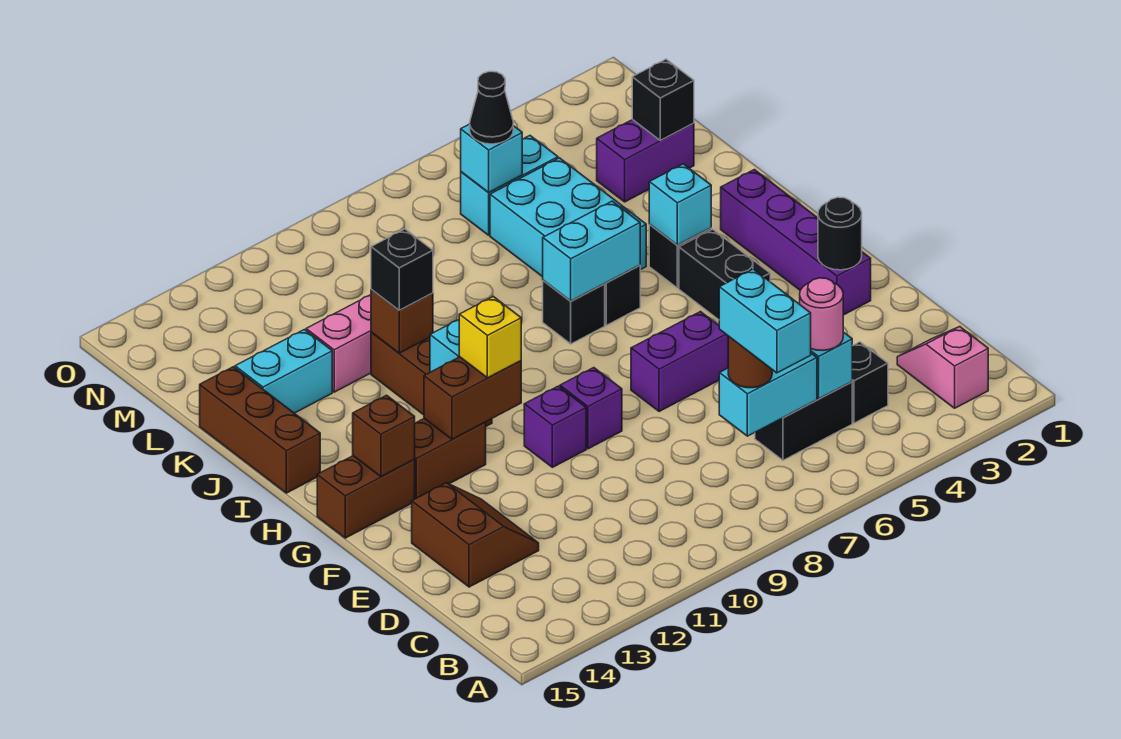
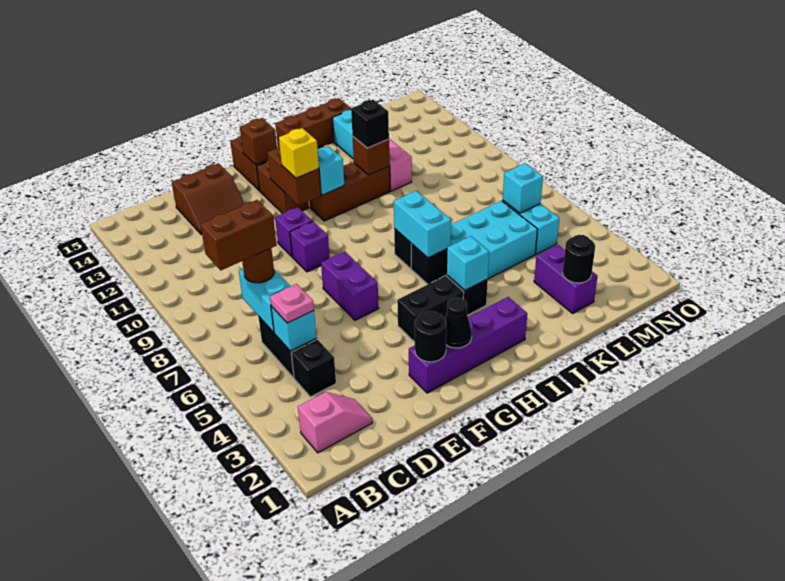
cyan brick B7:C7 level 4 -> brown brick B7:C7 level 4
pink round brick C5 level 3 -> pink plate C5 level 3
black brick L2 level 2 -> black round brick L2 level 2
black cone M6 level 3 -> black cone G2 level 2

